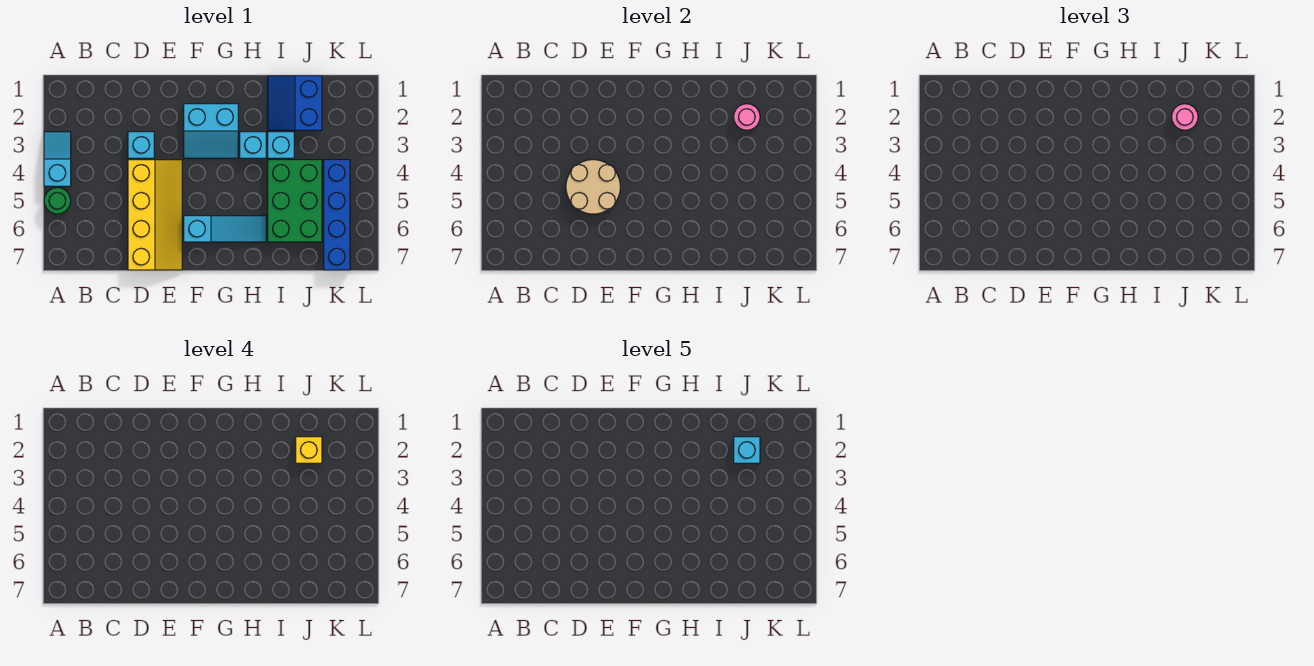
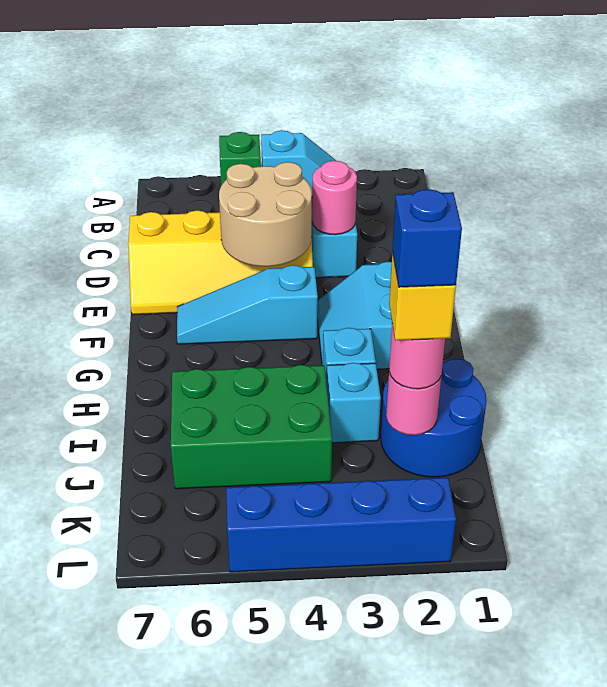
green round brick A5 level 1 -> green brick A5 level 1
none -> pink round brick D3 level 2
cyan slope F6:H6 level 1 top F -> cyan slope F4:F6 level 1 top 4
blue slope I1:J2 level 1 top J -> blue round brick I1:J2 level 1
cyan brick J2 level 5 -> blue brick J2 level 5
blue brick K4:K7 level 1 -> blue brick L2:L5 level 1

